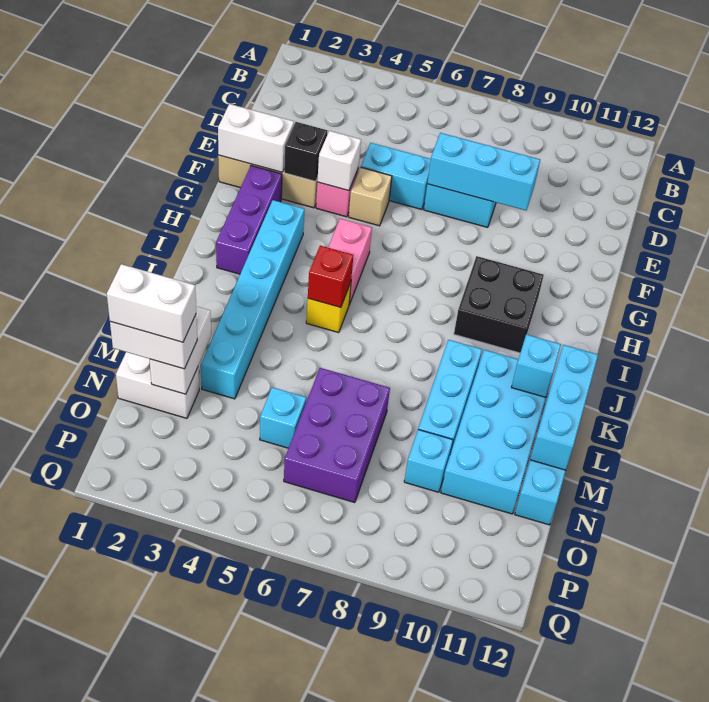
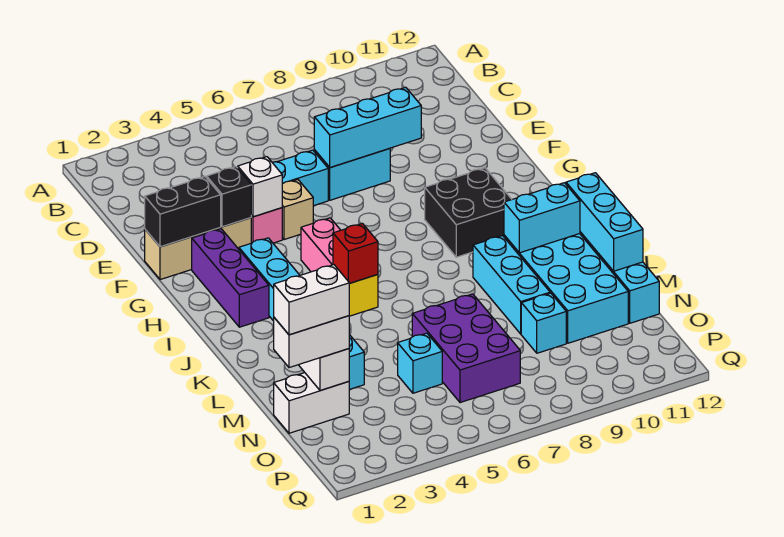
white brick F1:F2 level 2 -> black brick F1:F2 level 2
cyan brick K11 level 2 -> cyan brick K10:K11 level 2

